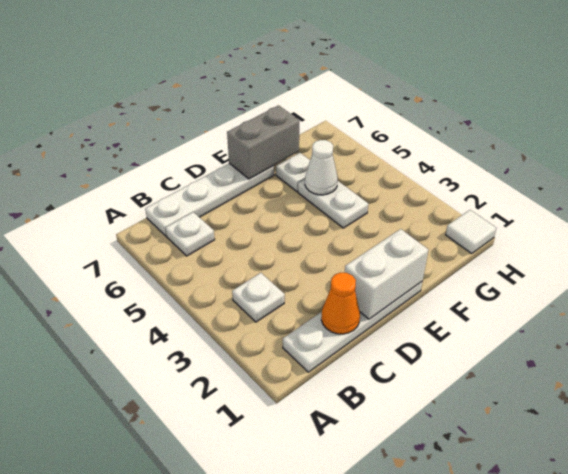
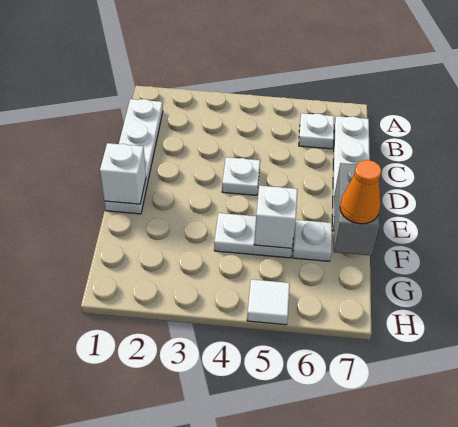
white plate B3 level 1 -> white plate D4 level 1
orange cone C1 level 2 -> orange cone F7 level 3
white brick D1:E1 level 2 -> white brick E1 level 2
white cone F5 level 2 -> white brick F5 level 2
white tile H1 level 1 -> white tile H5 level 1

